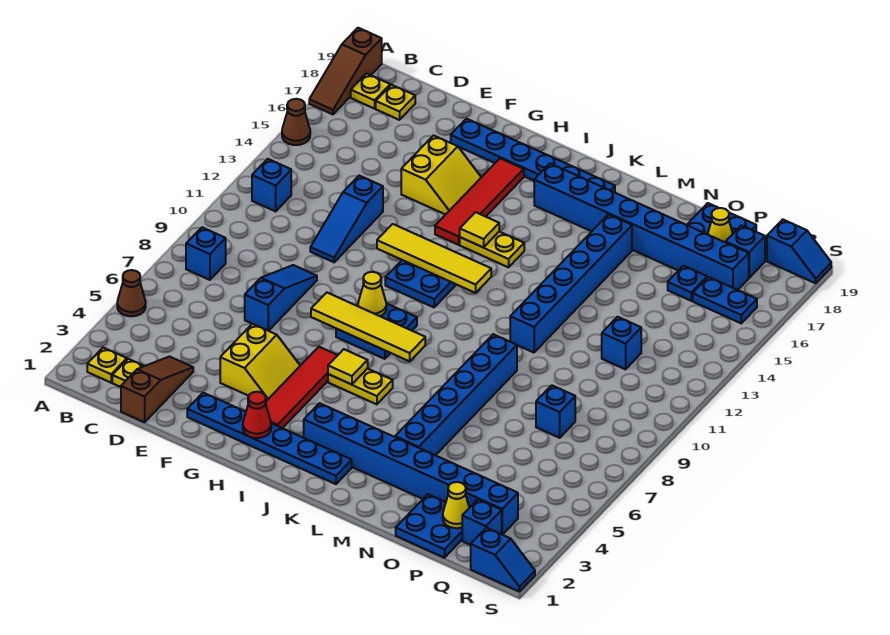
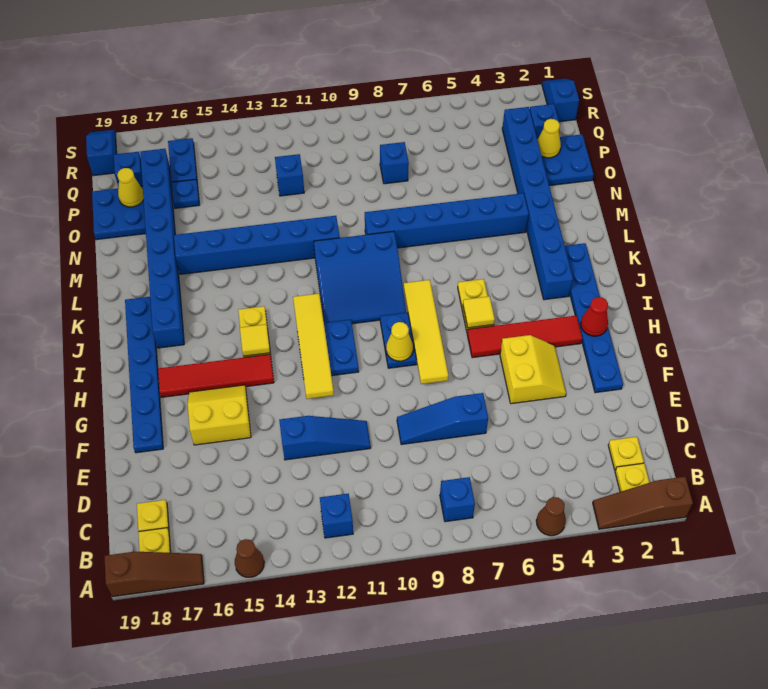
brown slope D1:D3 level 1 top 1 -> brown slope A1:A3 level 1 top 1
yellow slope F4:G5 level 1 top F -> yellow slope F4:G5 level 1 top 5
none -> blue slope J9:L11 level 1 top L

